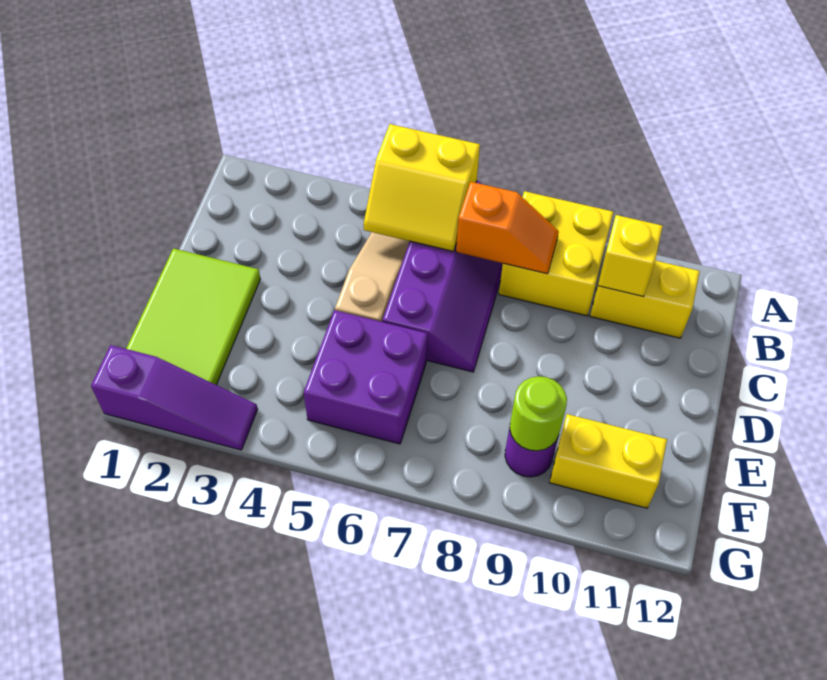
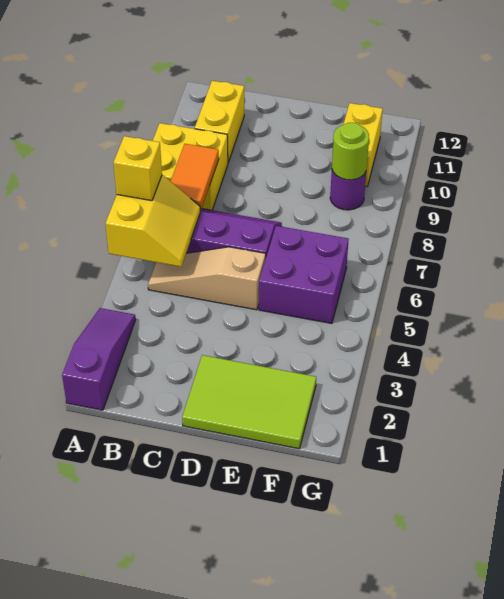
orange slope B7:B8 level 2 top 7 -> orange tile B7:B8 level 2
yellow brick B10 level 2 -> yellow brick A6 level 3
purple slope G1:G3 level 1 top 1 -> purple slope A1:A3 level 1 top 1

